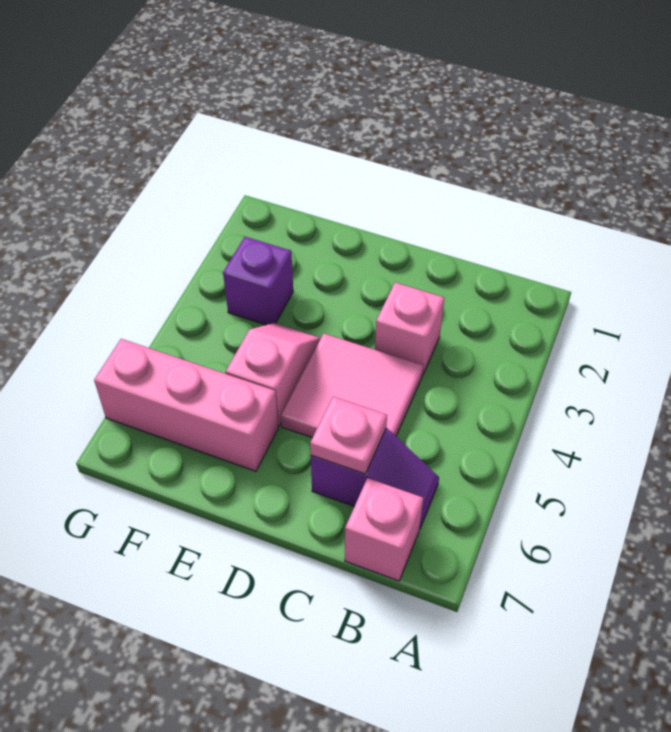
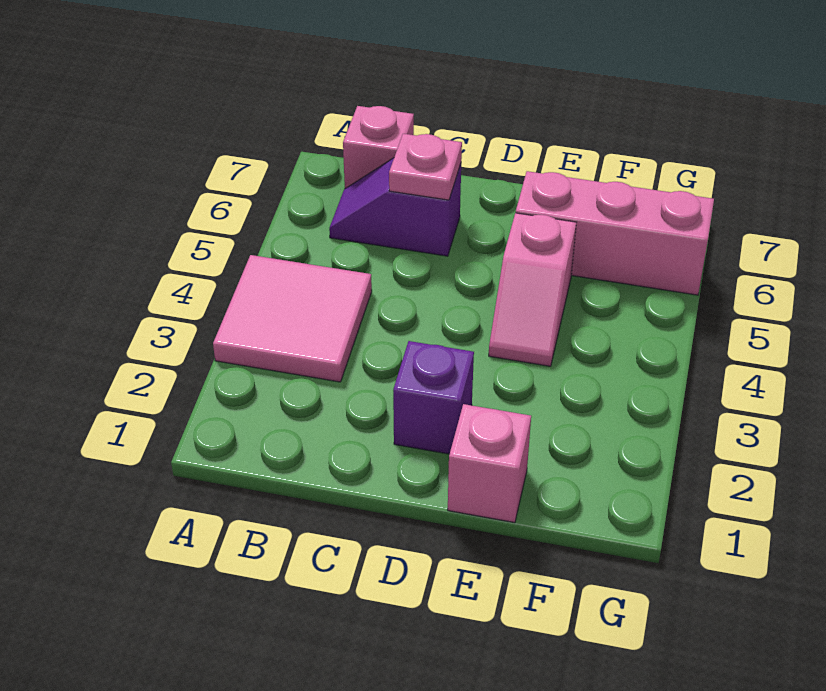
pink brick C3 level 1 -> pink brick E1 level 1
pink tile C4:D5 level 1 -> pink tile A3:B4 level 1
purple brick F3 level 1 -> purple brick D2 level 1

